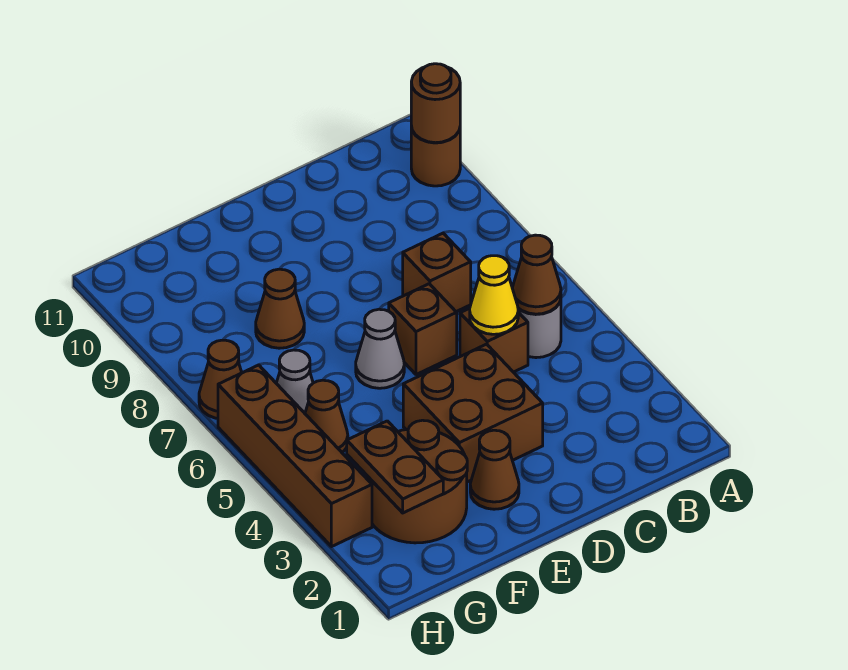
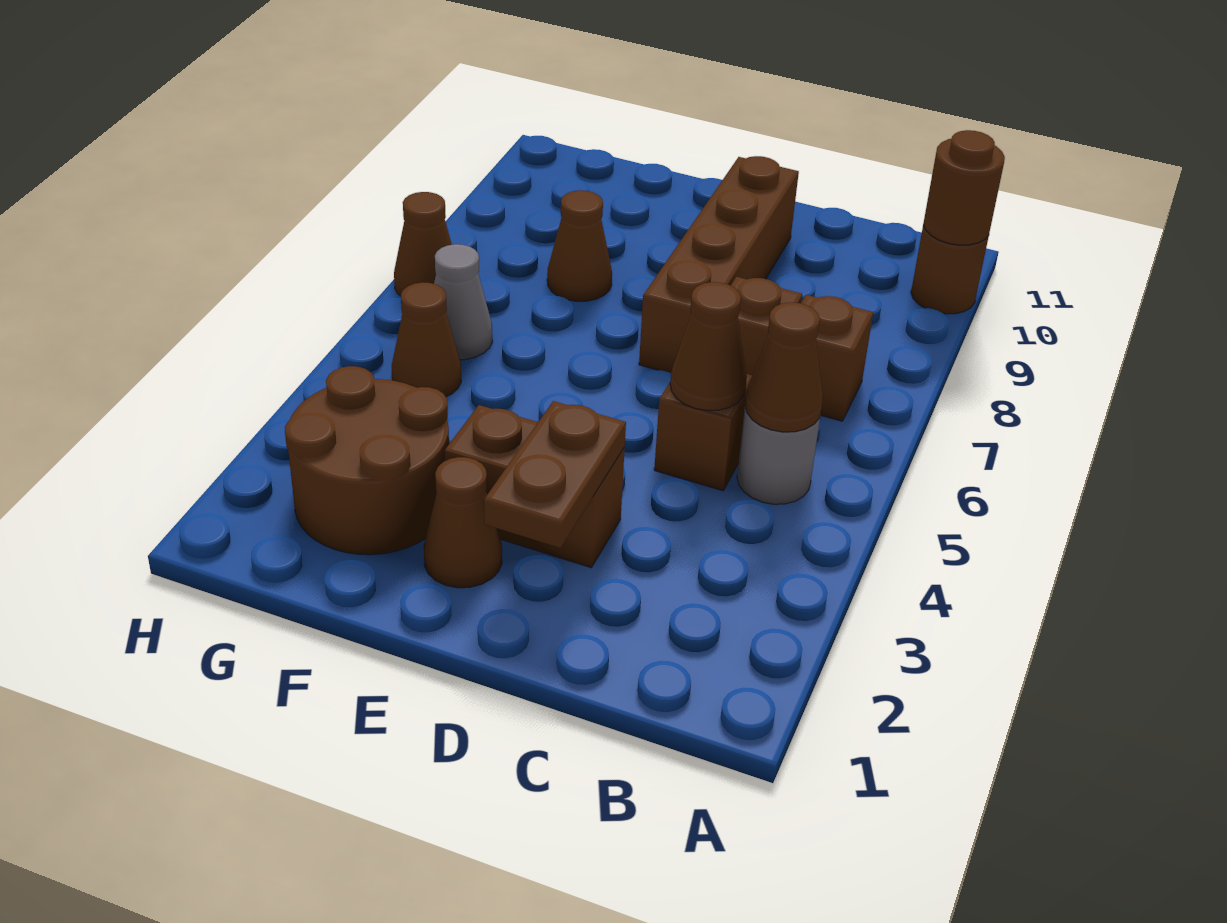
yellow cone C5 level 2 -> brown cone C5 level 2
brown brick D3:E4 level 1 -> brown brick D3:E3 level 1
brown brick D6 level 1 -> brown brick B7 level 1
grey cone E6 level 1 -> none
brown plate G2:G3 level 2 -> brown plate D2:D3 level 2
brown brick H3:H6 level 1 -> brown brick D7:D10 level 1

